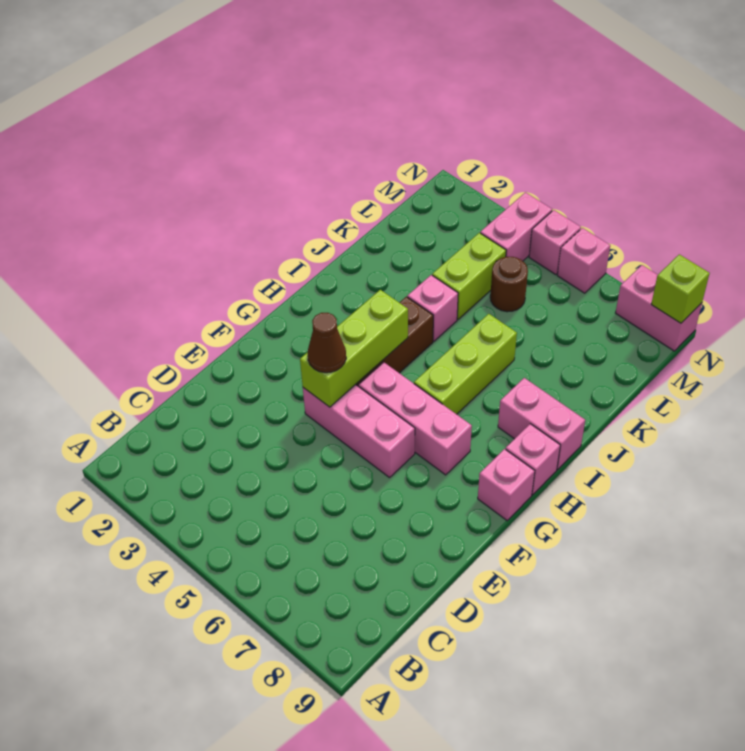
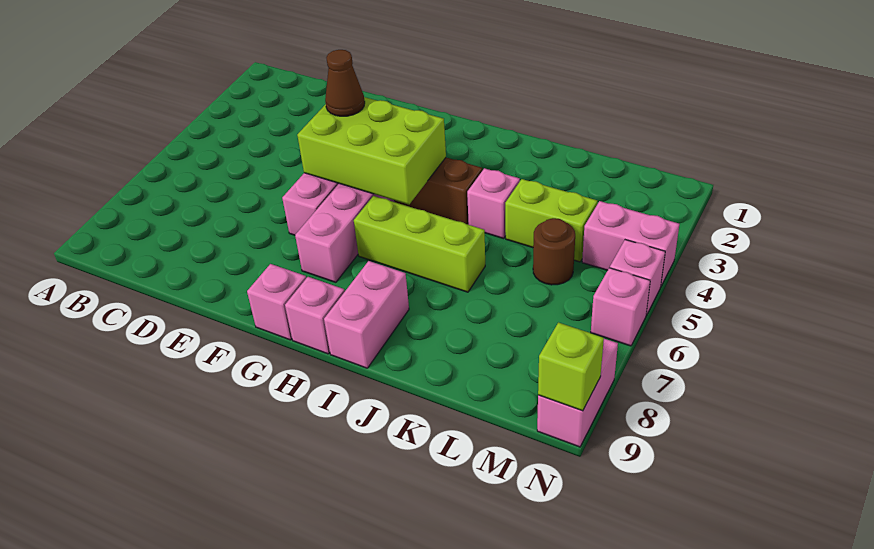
lime brick F4:H4 level 2 -> lime brick F4:H5 level 2

